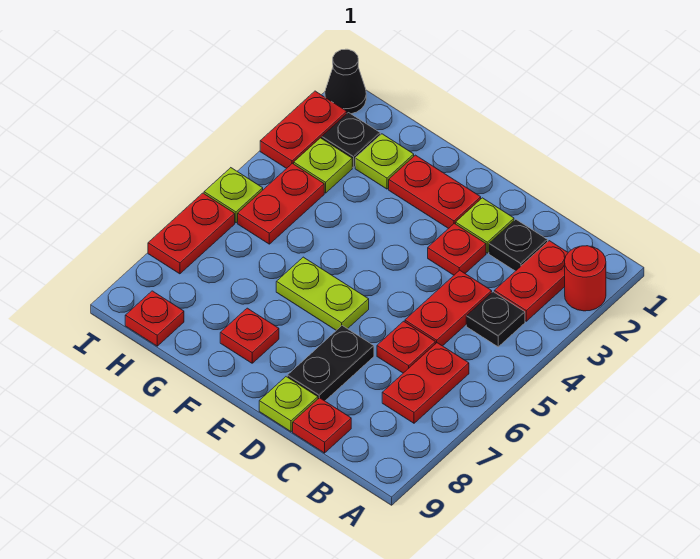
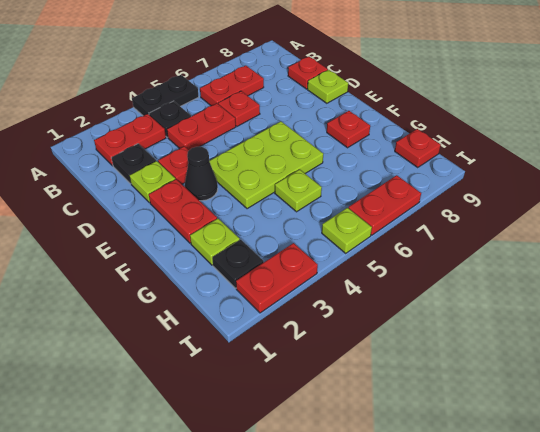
red round brick A2 level 1 -> none
black plate D7:D8 level 1 -> black plate A4:A5 level 1
lime plate E6:F6 level 1 -> lime plate E4:F6 level 1
lime plate H3 level 1 -> lime plate G5 level 1
red plate H4:H5 level 1 -> none
black cone I1 level 1 -> black cone E3 level 1

